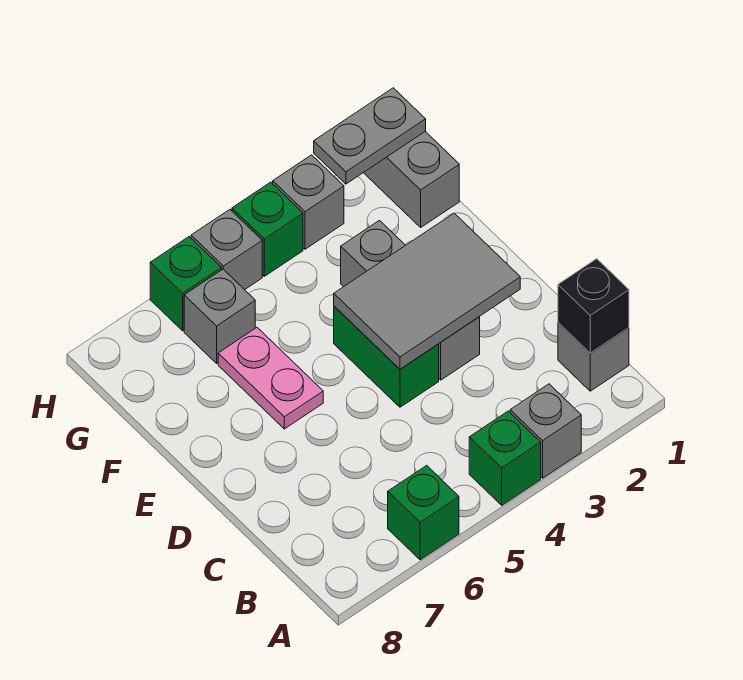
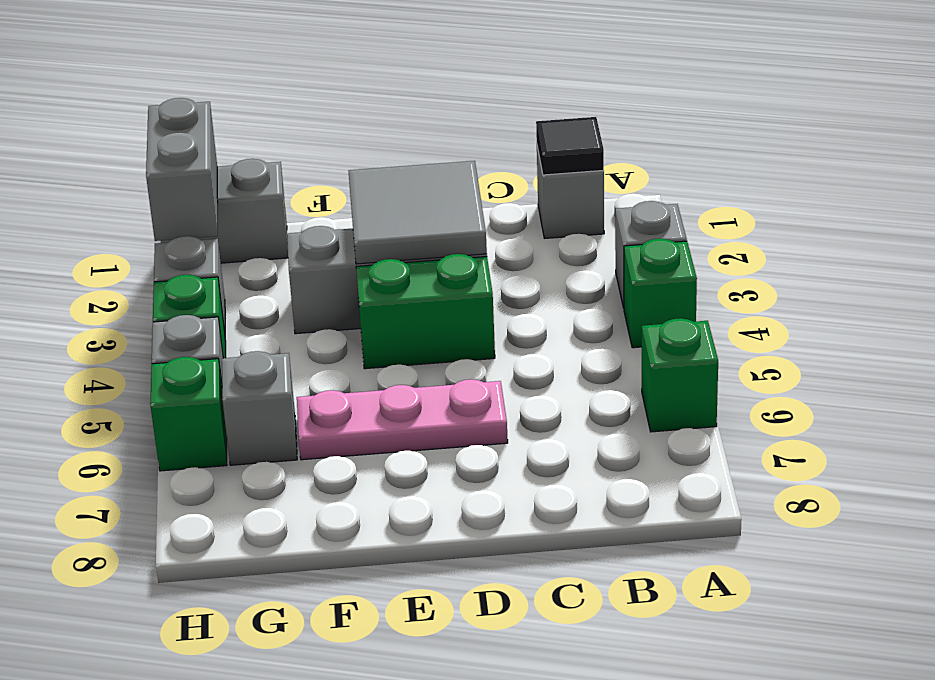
black brick B1 level 2 -> black tile B1 level 2
grey tile D2:E4 level 2 -> grey tile D2:E3 level 2
pink plate E6:F6 level 1 -> pink plate D6:F6 level 1
grey plate H1:H2 level 2 -> grey brick H1:H2 level 2

